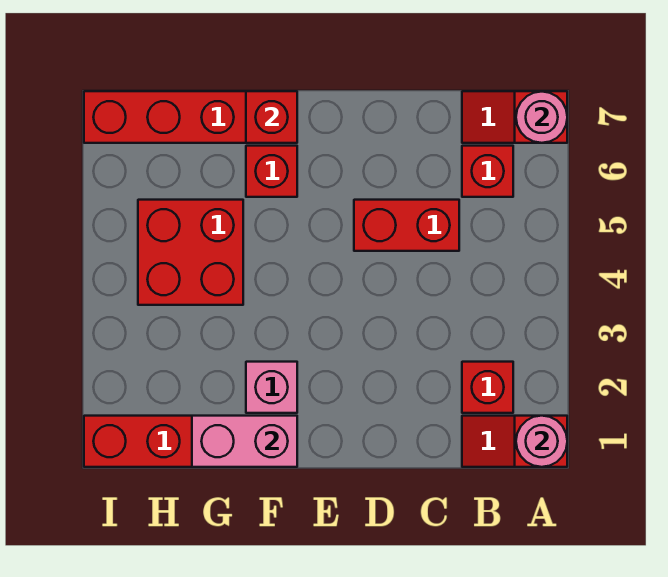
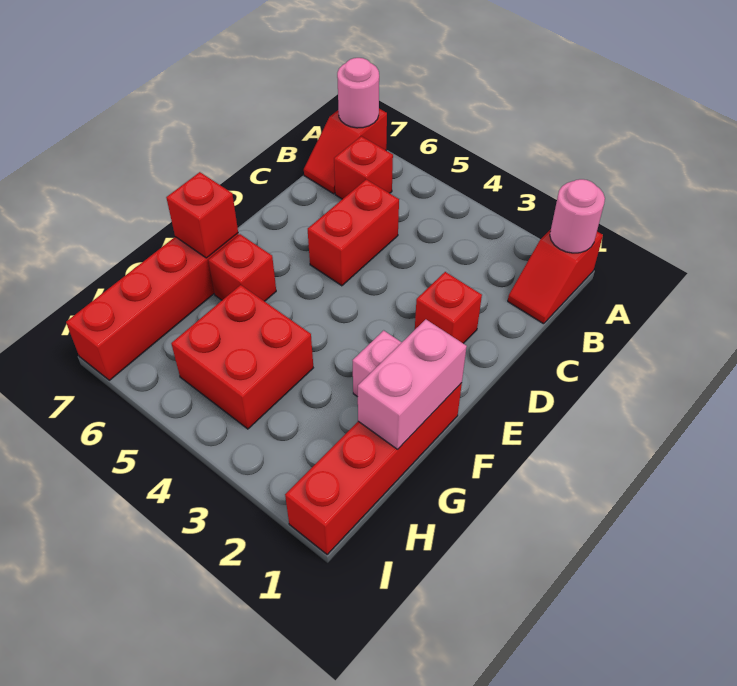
red brick B2 level 1 -> red brick D2 level 1

